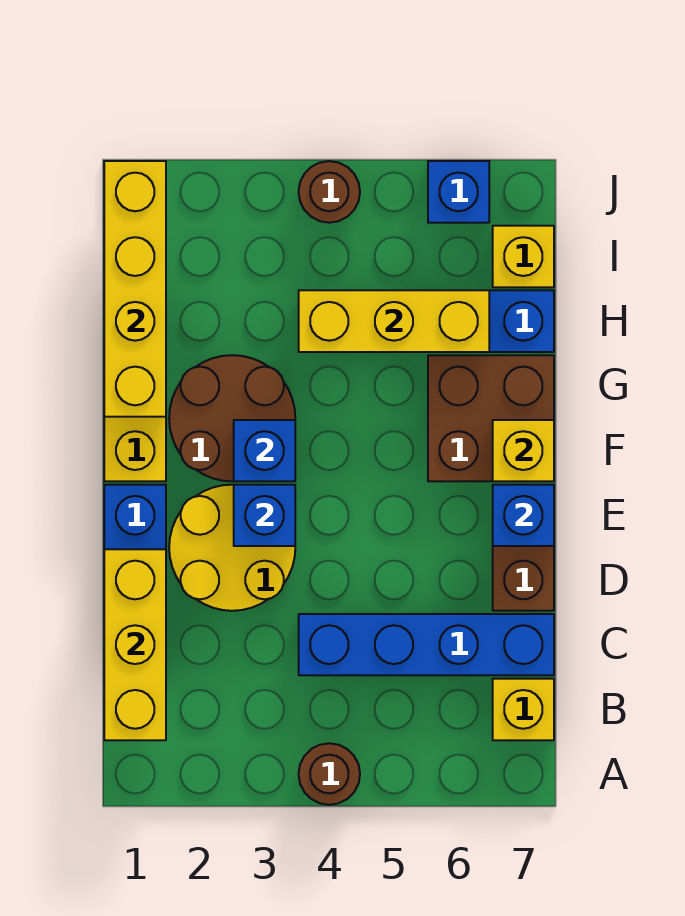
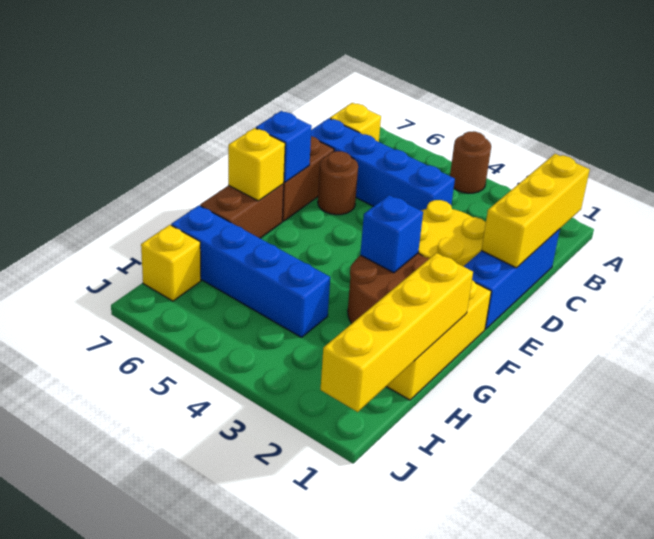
blue brick E3 level 2 -> none
brown brick F6:G7 level 1 -> brown brick F7:G7 level 1
yellow brick H4:H6 level 2 -> none
brown round brick J4 level 1 -> brown round brick D6 level 1
blue brick J6 level 1 -> none

